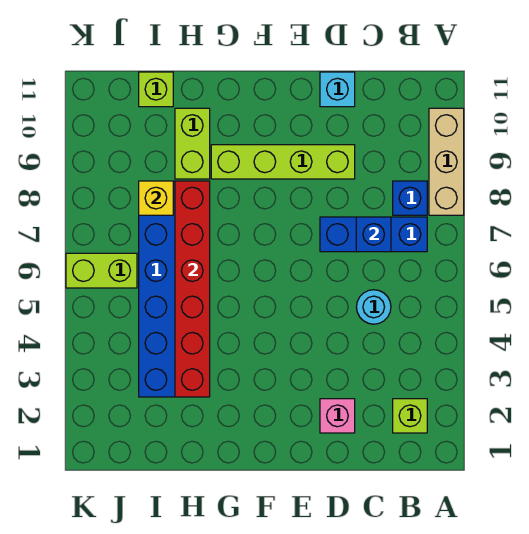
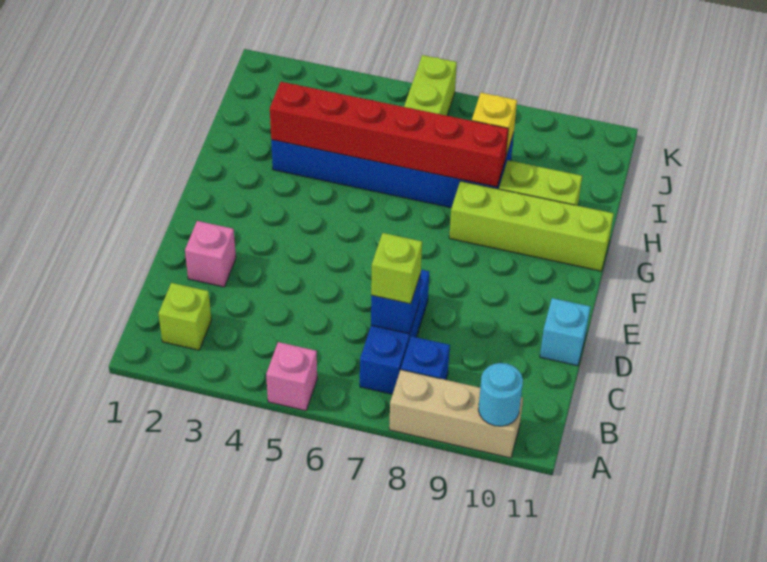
none -> pink brick A5 level 1
cyan round brick C5 level 1 -> cyan round brick A10 level 2
lime brick D9:G9 level 1 -> lime brick G8:G11 level 1
lime brick I11 level 1 -> lime brick C7 level 3

